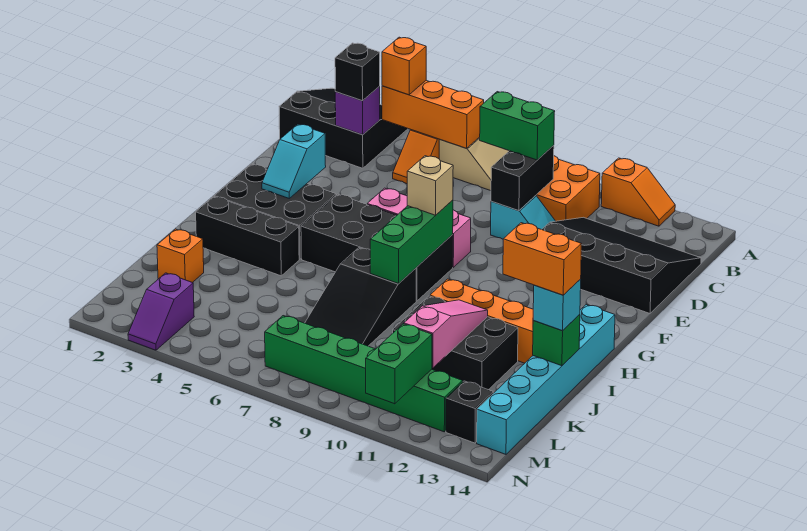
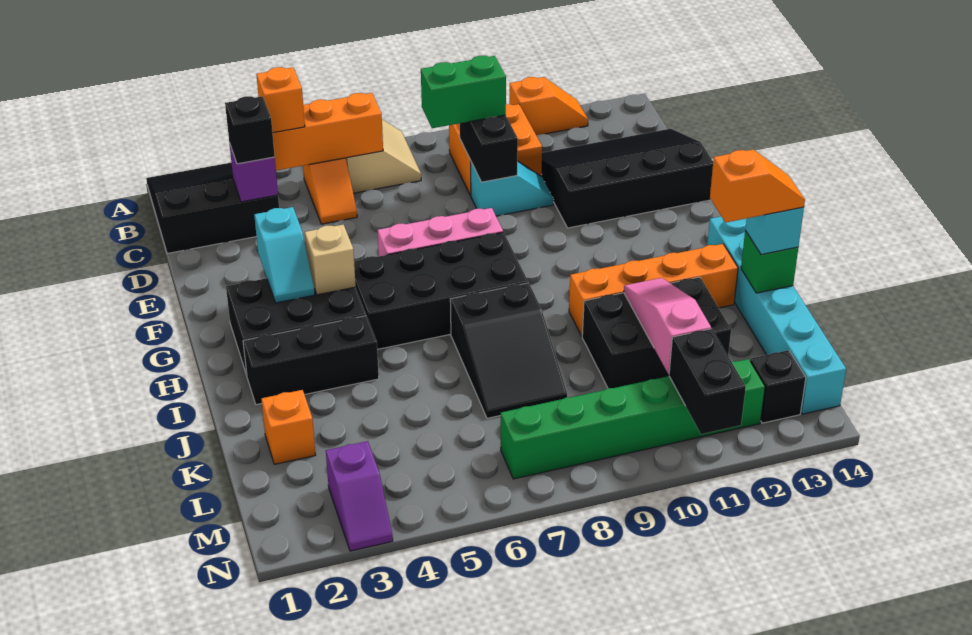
green brick G8:I8 level 2 -> none
tan brick G8 level 3 -> tan brick G4 level 2
orange brick J13:J14 level 4 -> orange slope J13:J14 level 4 top 13
green brick M11:N11 level 2 -> black brick M11:N11 level 2

